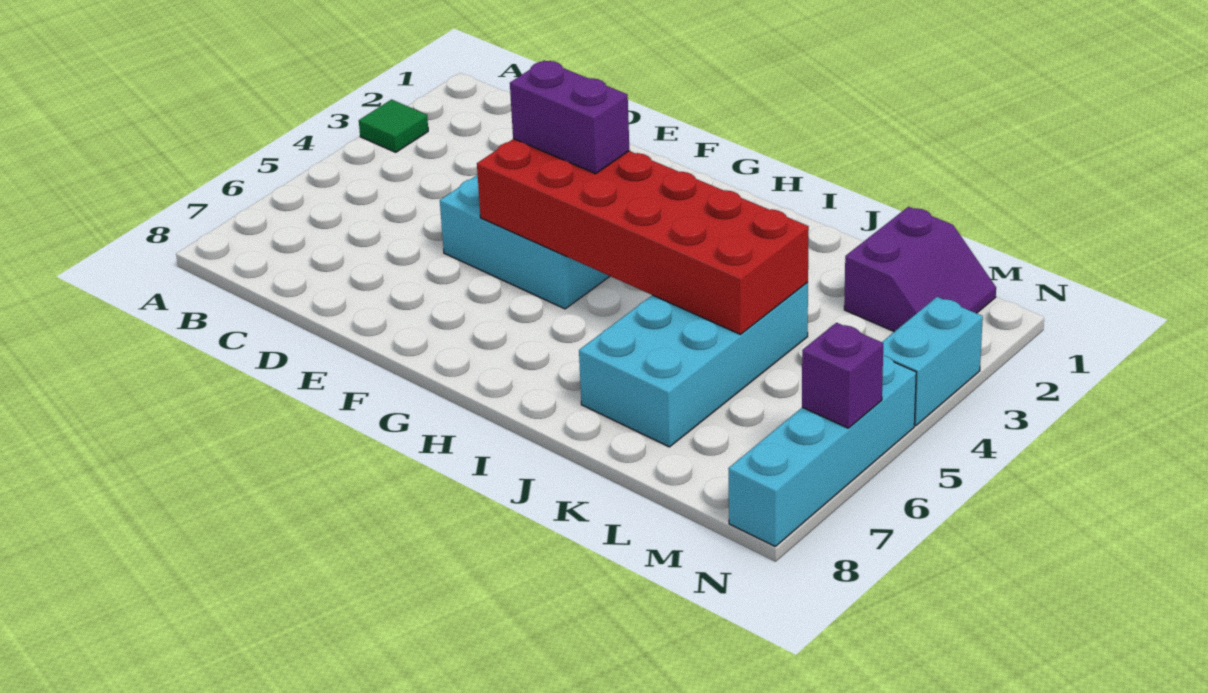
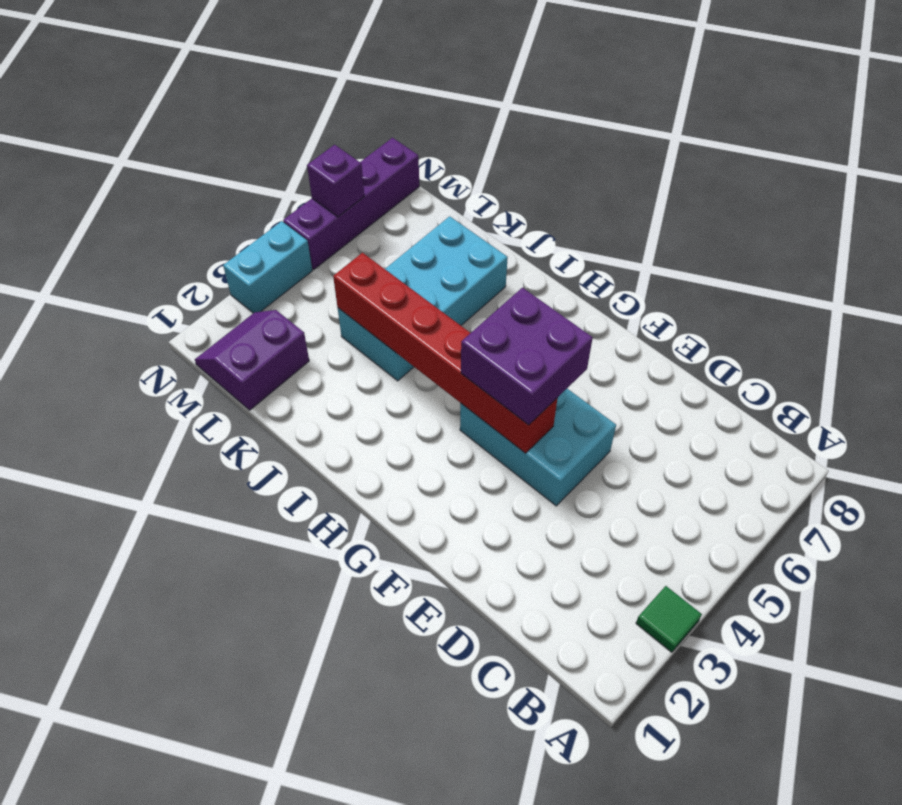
red brick F4:K5 level 2 -> red brick F4:K4 level 2
purple brick F4:G4 level 3 -> purple brick F4:G5 level 3
cyan brick N5:N8 level 1 -> purple brick N5:N8 level 1

